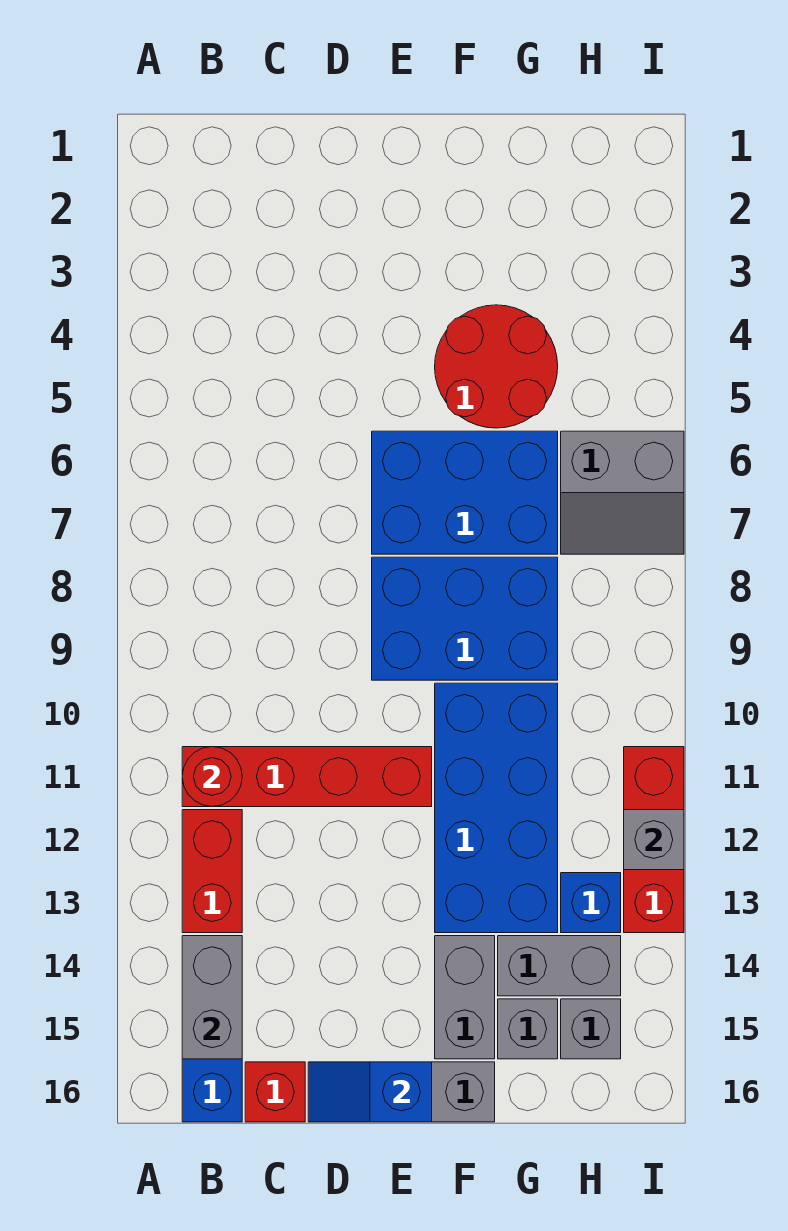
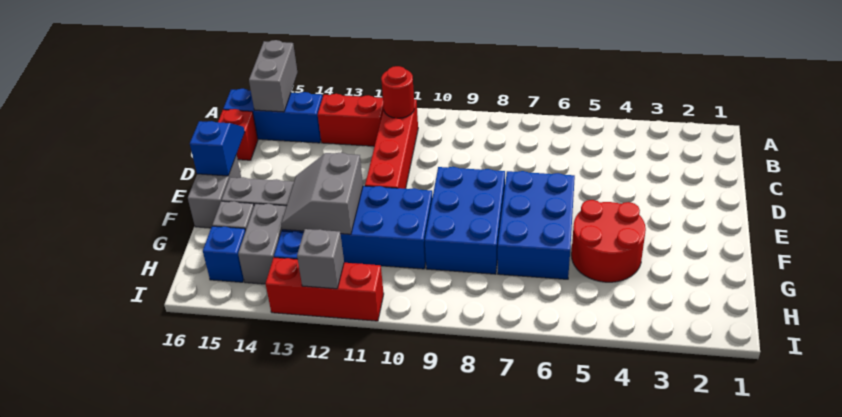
grey brick B14:B15 level 2 -> grey brick A15:B15 level 2
grey slope H6:I7 level 1 top 6 -> grey slope F12:G13 level 2 top 12
grey brick H15 level 1 -> blue brick H15 level 1

